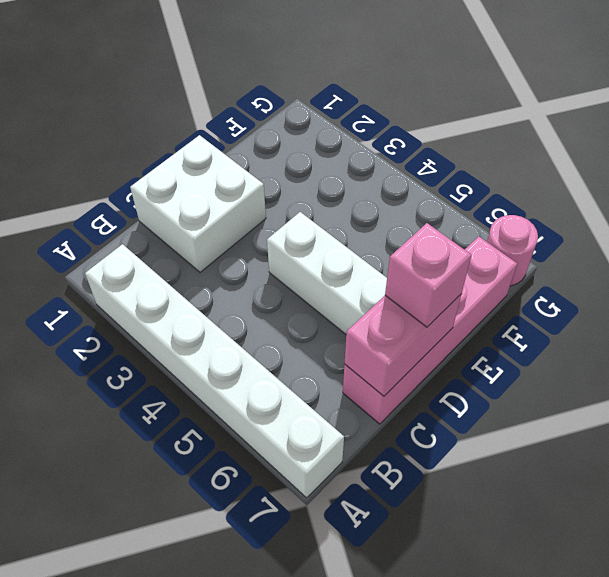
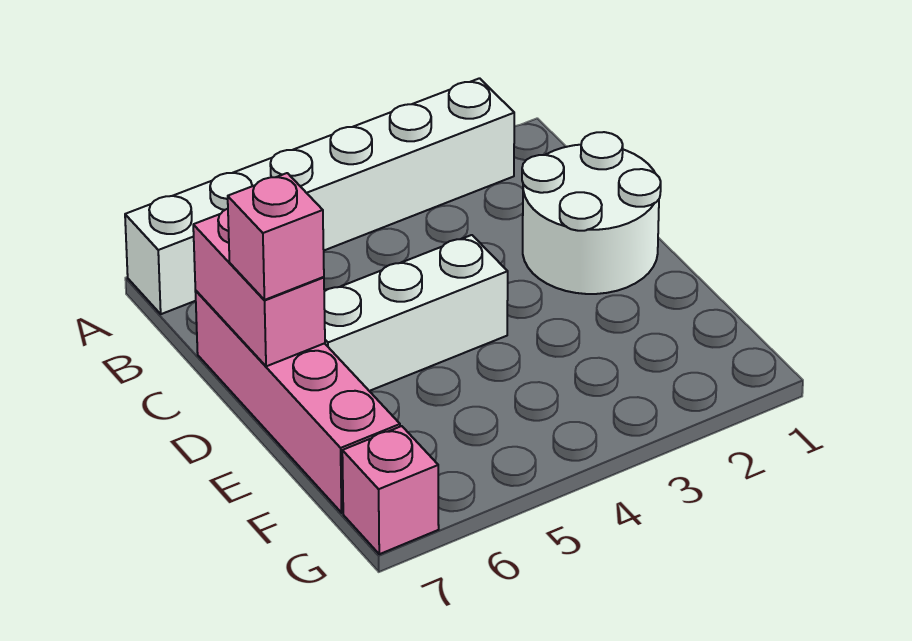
white brick C1:D2 level 1 -> white round brick C1:D2 level 1
pink round brick G7 level 1 -> pink brick G7 level 1

